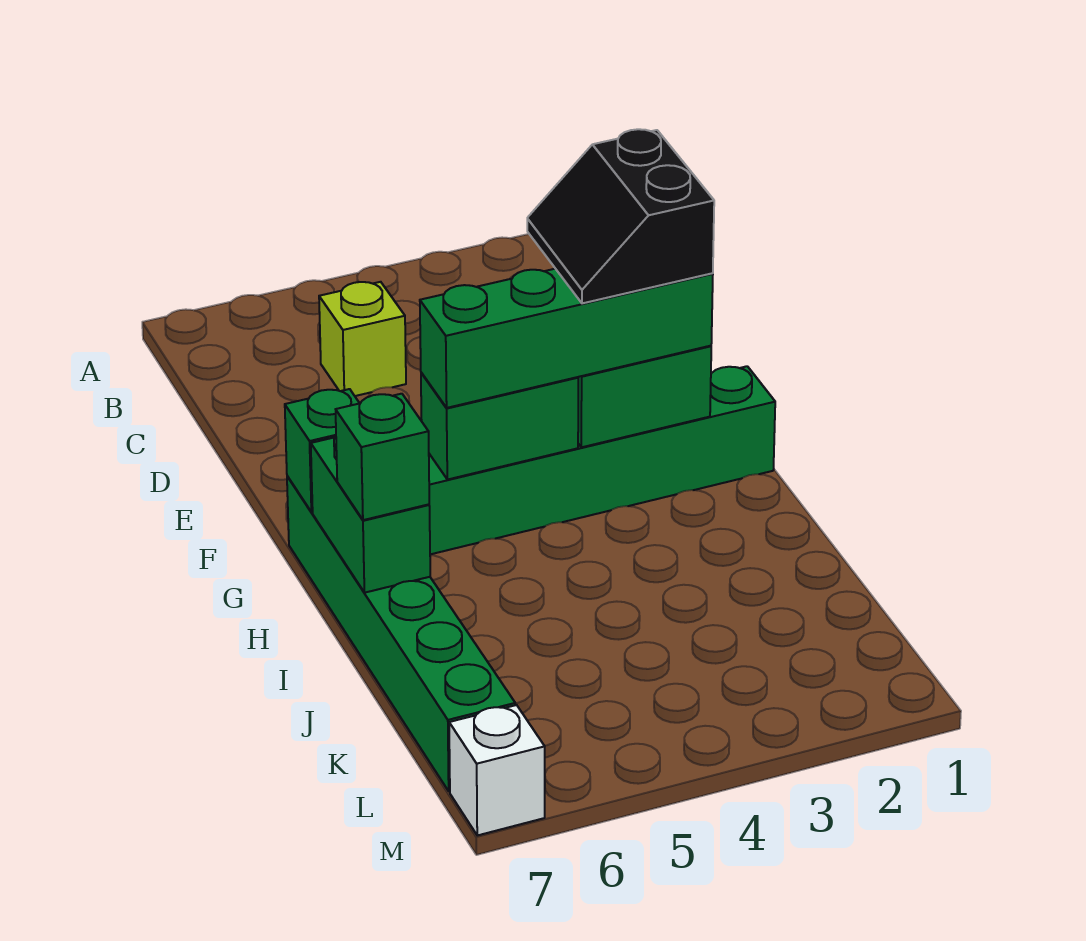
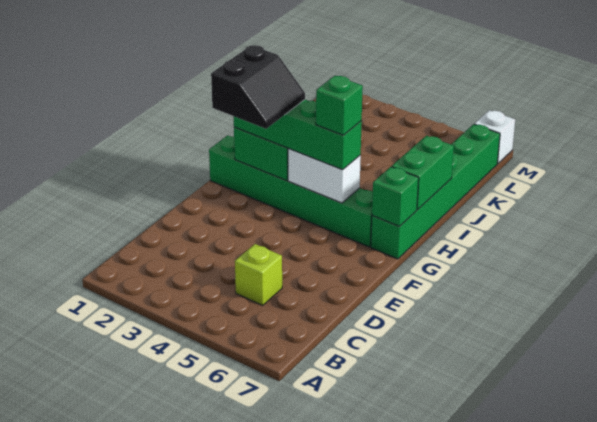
green brick G4:G5 level 2 -> white brick G4:G5 level 2
green brick I7 level 3 -> green brick G5 level 4

